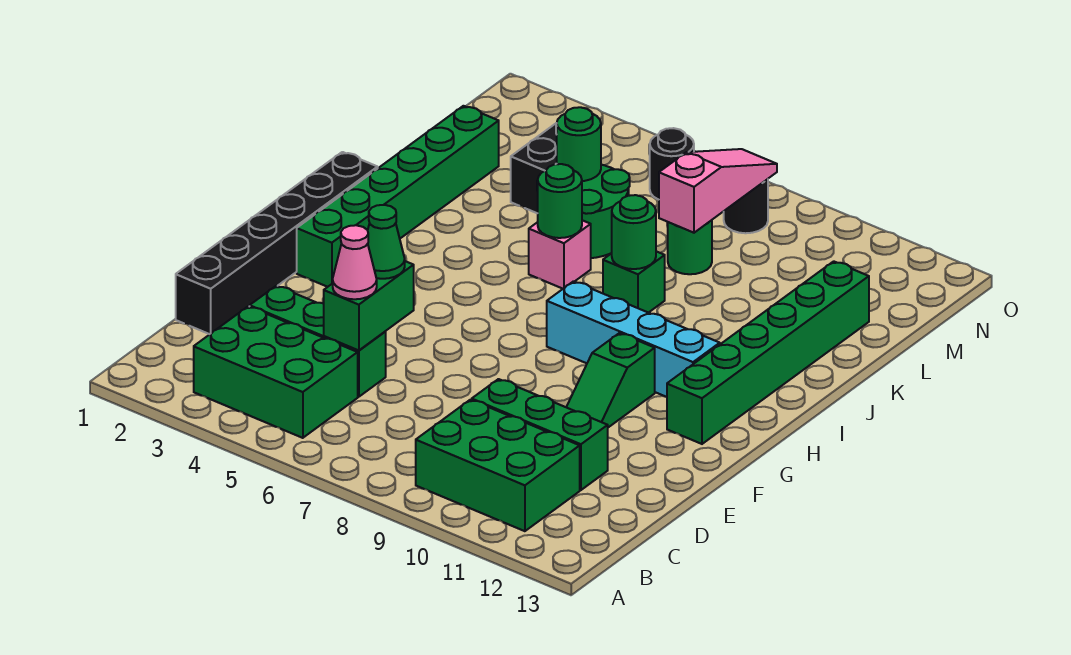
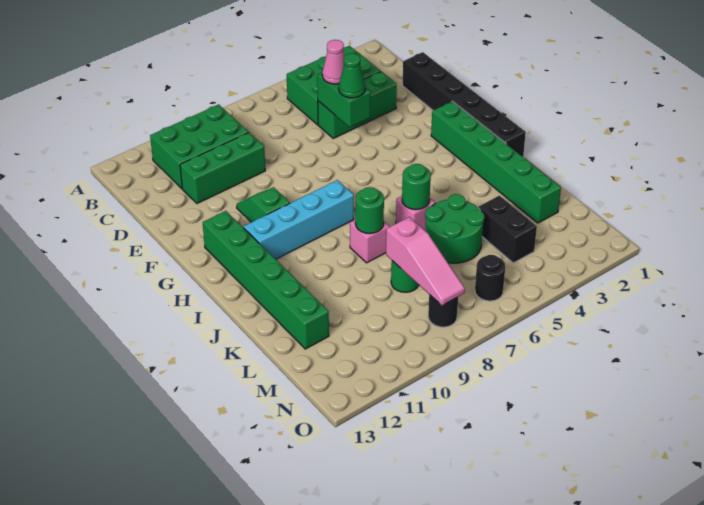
green brick J8 level 1 -> pink brick J8 level 1
green round brick L5 level 2 -> none

